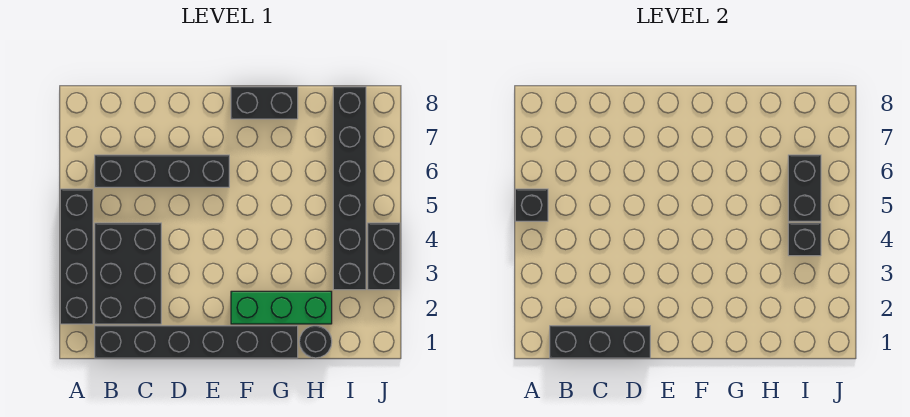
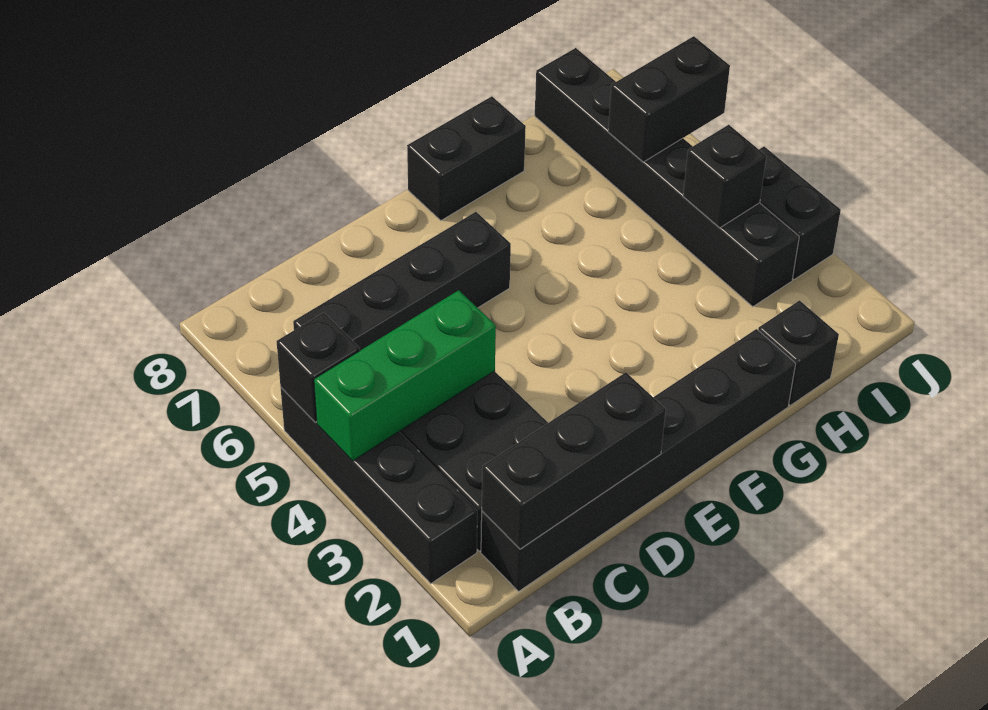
green brick F2:H2 level 1 -> green brick A4:C4 level 2
black round brick H1 level 1 -> black brick H1 level 1
black brick I5:I6 level 2 -> black brick I6:J6 level 2

